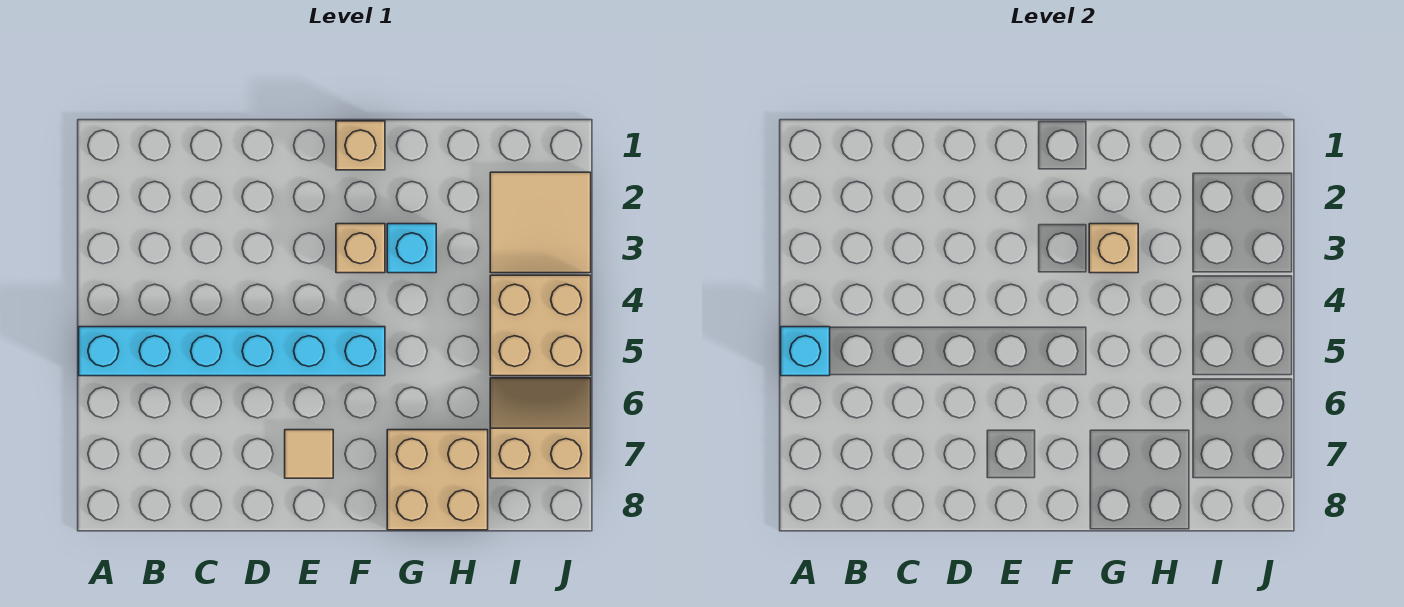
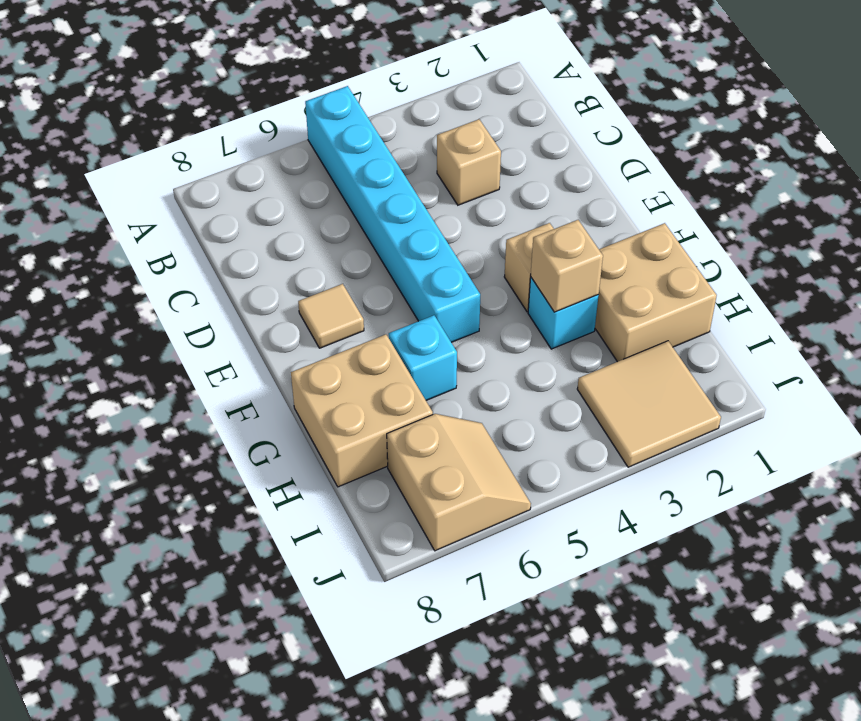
cyan brick A5 level 2 -> cyan brick G6 level 1
tan brick F1 level 1 -> tan brick C3 level 1
tan brick I4:J5 level 1 -> tan brick G1:H2 level 1

